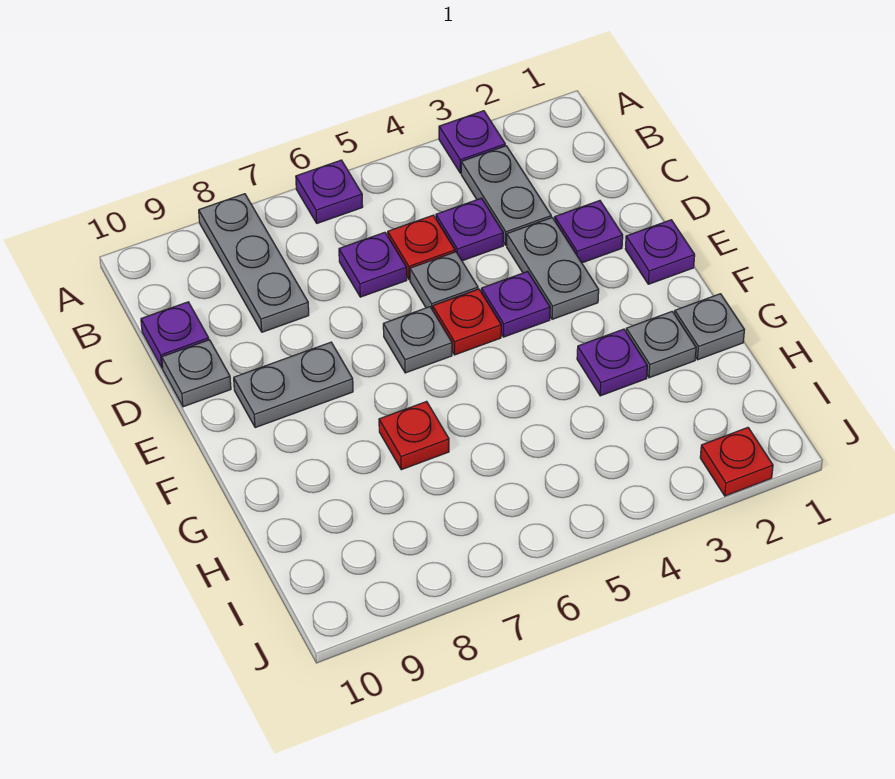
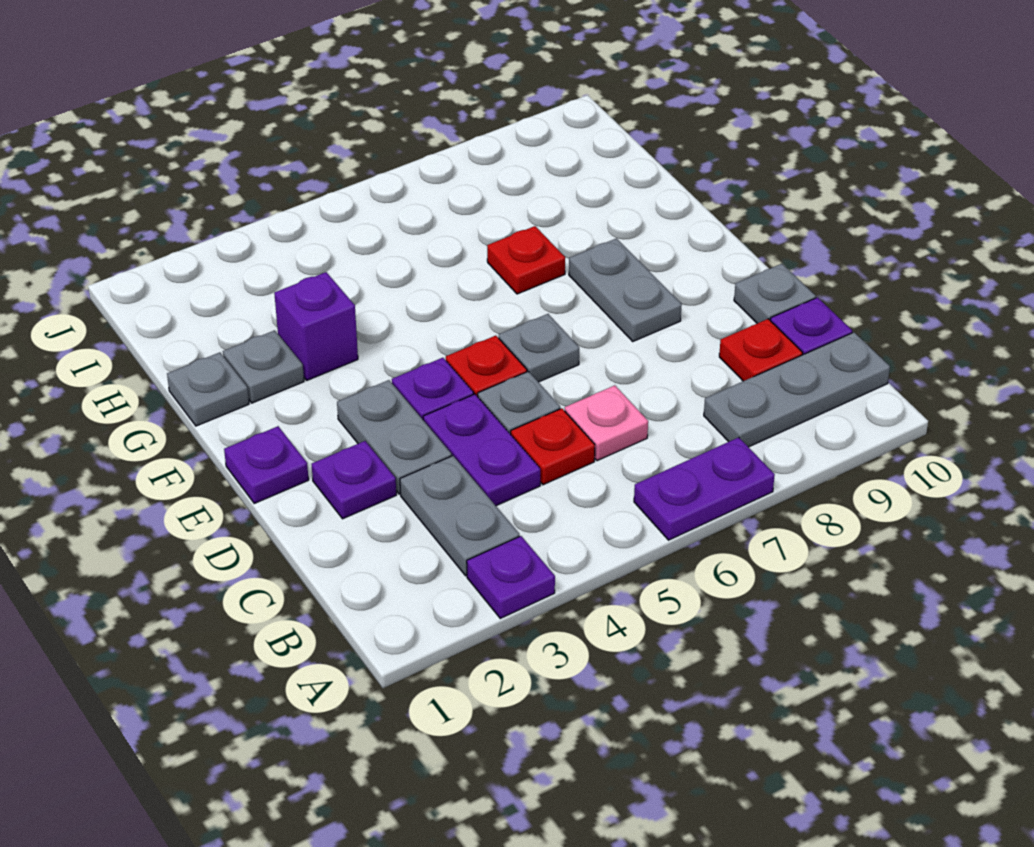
purple plate A6 level 1 -> purple plate A6:A7 level 1
grey plate A8:C8 level 1 -> grey plate B8:B10 level 1
purple plate C4 level 1 -> purple plate C4:D4 level 1
purple plate C6 level 1 -> pink plate C6 level 1
grey plate E8:E9 level 1 -> grey plate E8:F8 level 1
purple plate G3 level 1 -> purple brick G3 level 1
red plate J2 level 1 -> red plate C9 level 1

